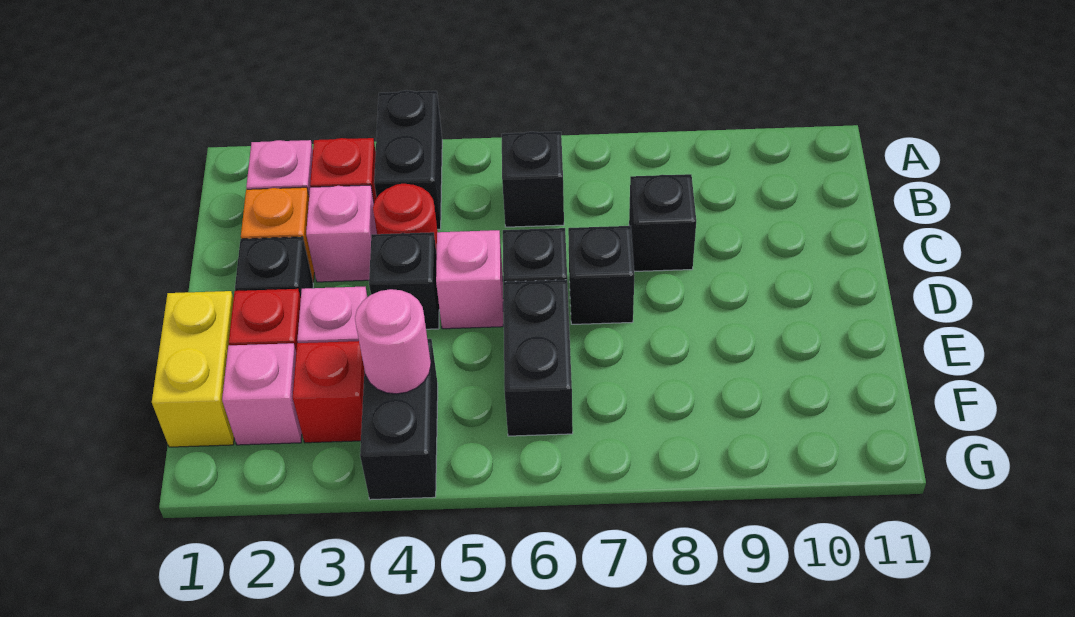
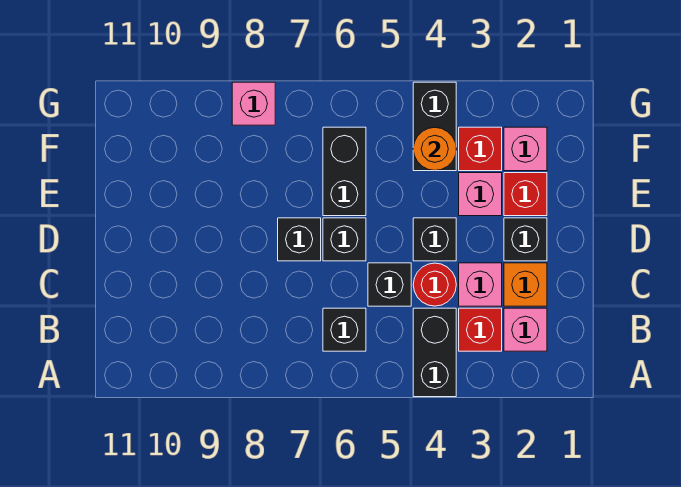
black brick C8 level 1 -> black brick C5 level 1
pink brick D5 level 1 -> pink brick G8 level 1
yellow brick E1:F1 level 1 -> none
pink round brick F4 level 2 -> orange round brick F4 level 2

